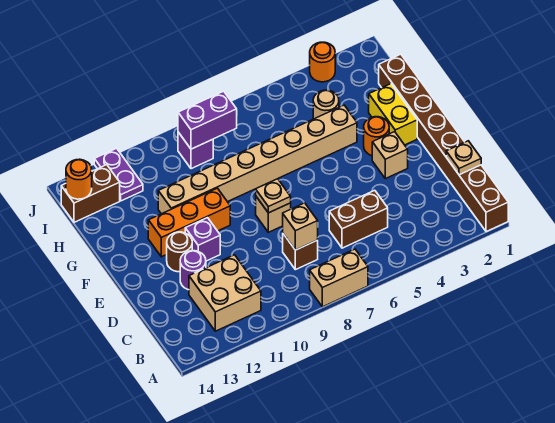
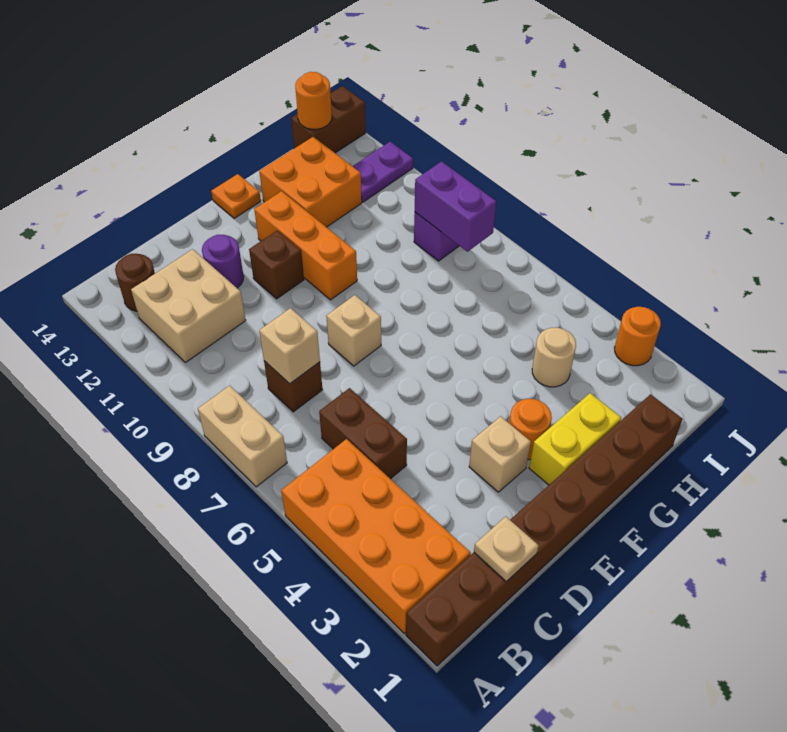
none -> orange brick A2:B5 level 1
tan plate E8 level 2 -> none
purple brick E11 level 1 -> brown brick E11 level 1
brown round brick E12 level 1 -> brown round brick B13 level 1
none -> orange plate F14 level 1
tan brick G4:G11 level 1 -> none
none -> orange brick G12:H13 level 1
brown brick I13:I14 level 1 -> brown brick I14:J14 level 1

